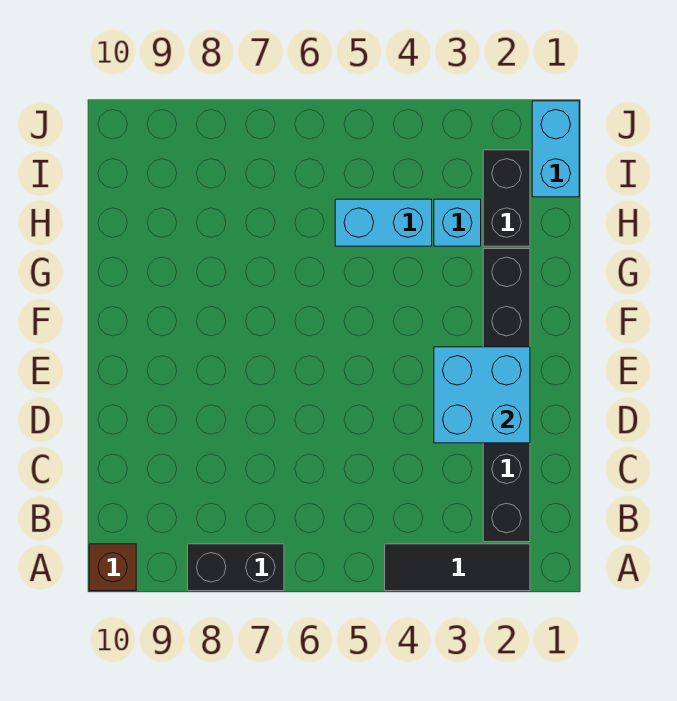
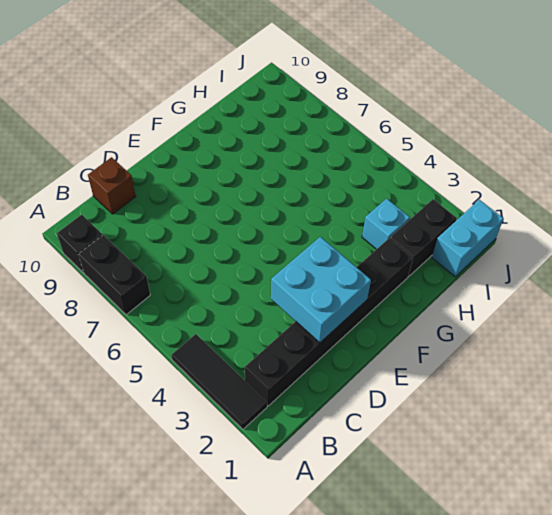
none -> black brick A9 level 1
brown brick A10 level 1 -> brown brick C10 level 1
cyan brick H4:H5 level 1 -> none

